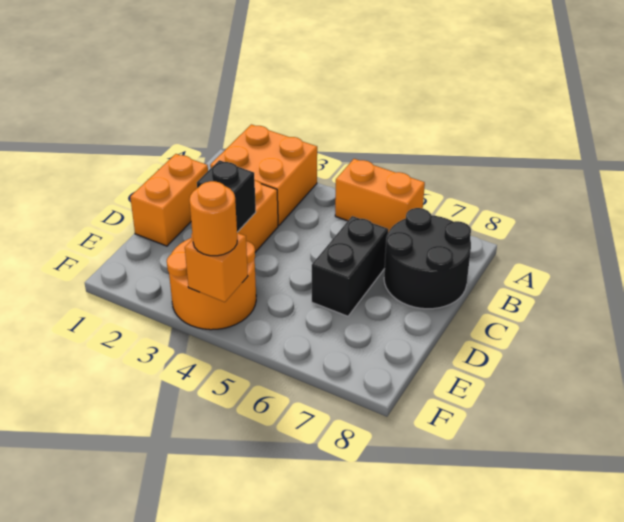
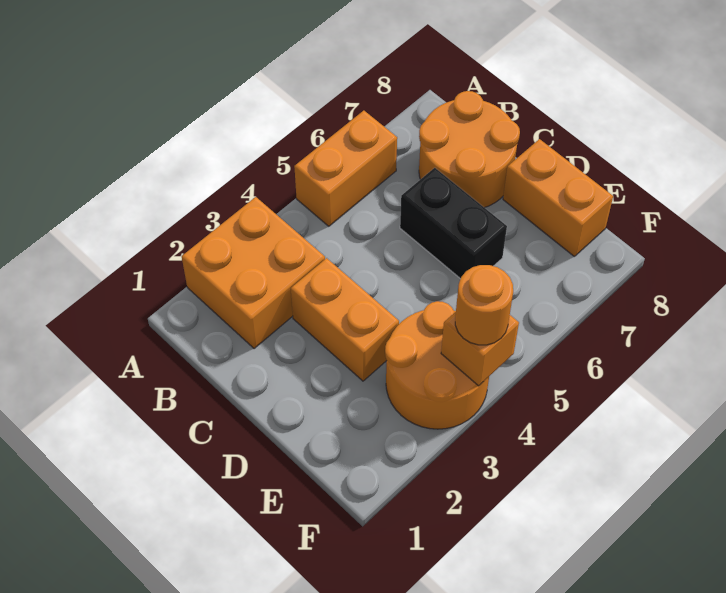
black round brick B7:C8 level 1 -> orange round brick B7:C8 level 1
orange brick C1:D1 level 1 -> orange brick D8:E8 level 1
black brick D3 level 2 -> none

